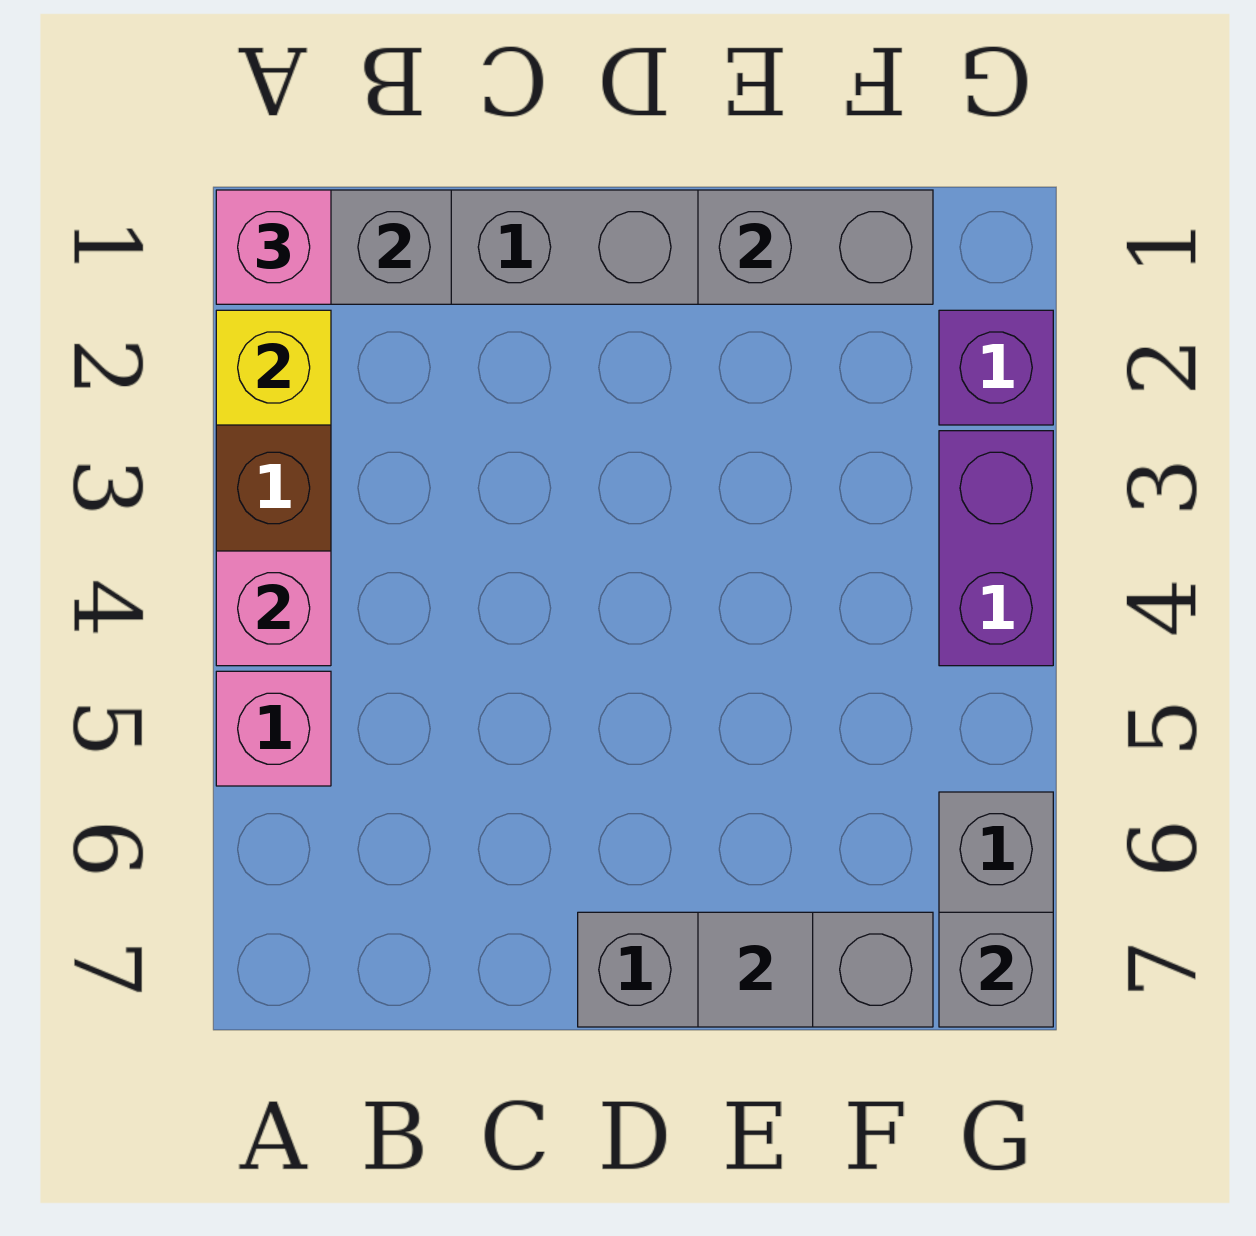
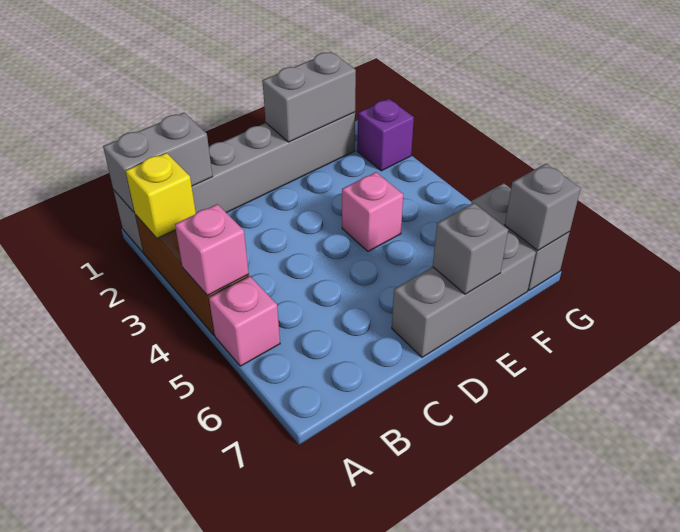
pink brick A1 level 3 -> pink brick E4 level 1
grey tile E7 level 2 -> grey brick E7 level 2
purple brick G3:G4 level 1 -> none

